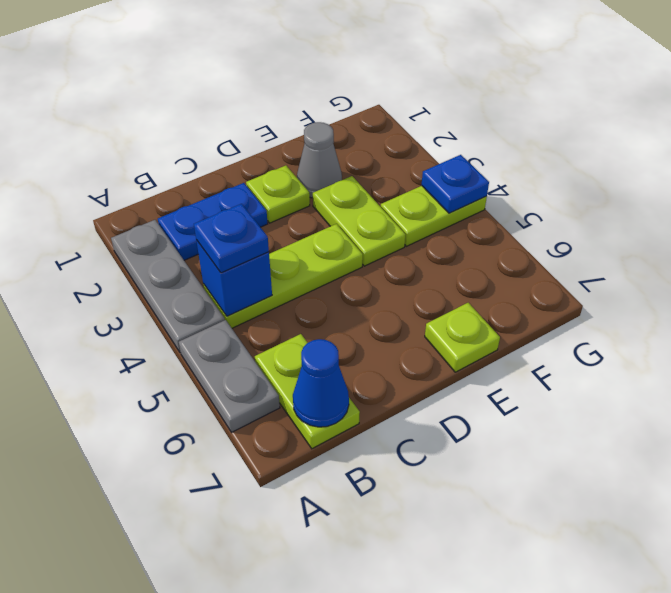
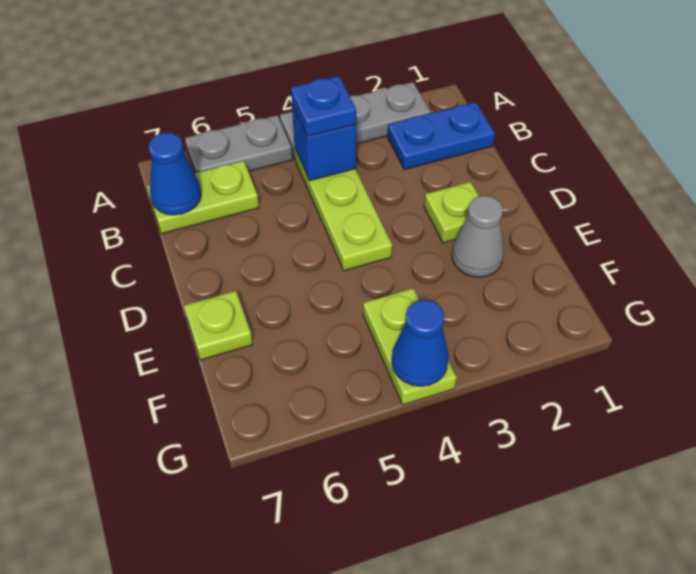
blue plate B2:C2 level 1 -> blue plate B1:B2 level 1
lime plate E3:E4 level 1 -> none
blue plate G4 level 2 -> blue cone G4 level 2

